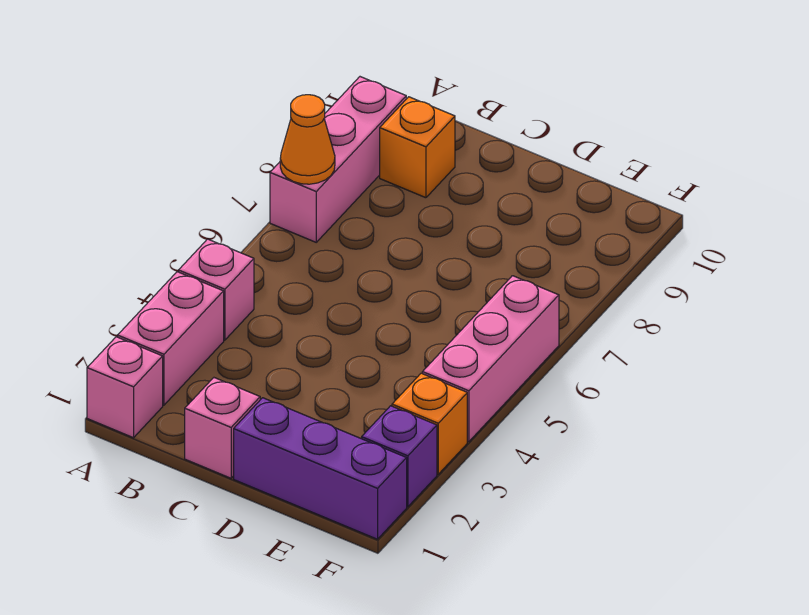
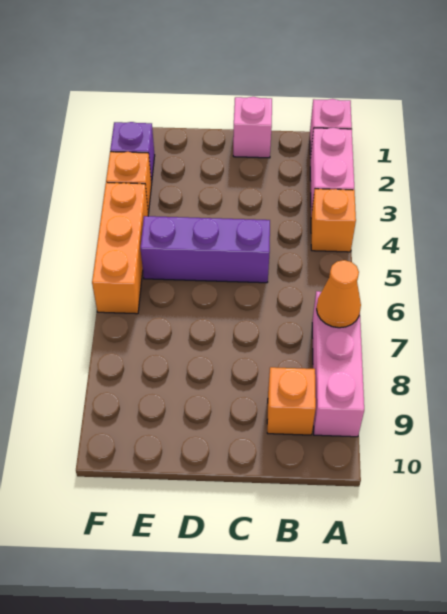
pink brick A4 level 1 -> orange brick A4 level 1
purple brick D1:F1 level 1 -> purple brick C5:E5 level 1
pink brick F4:F6 level 1 -> orange brick F4:F6 level 1

